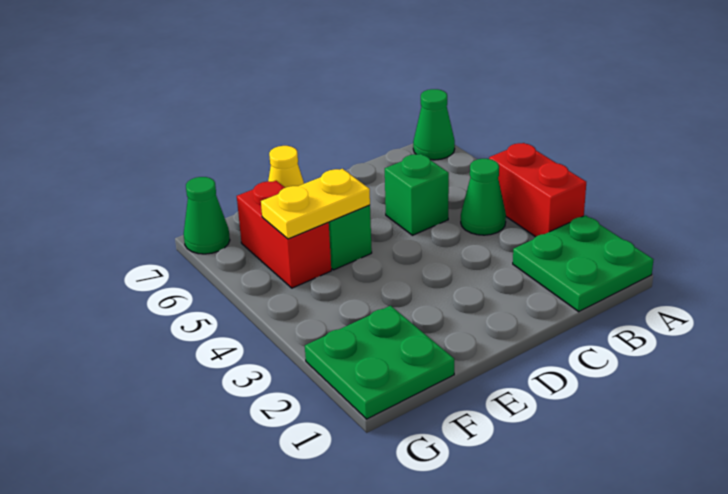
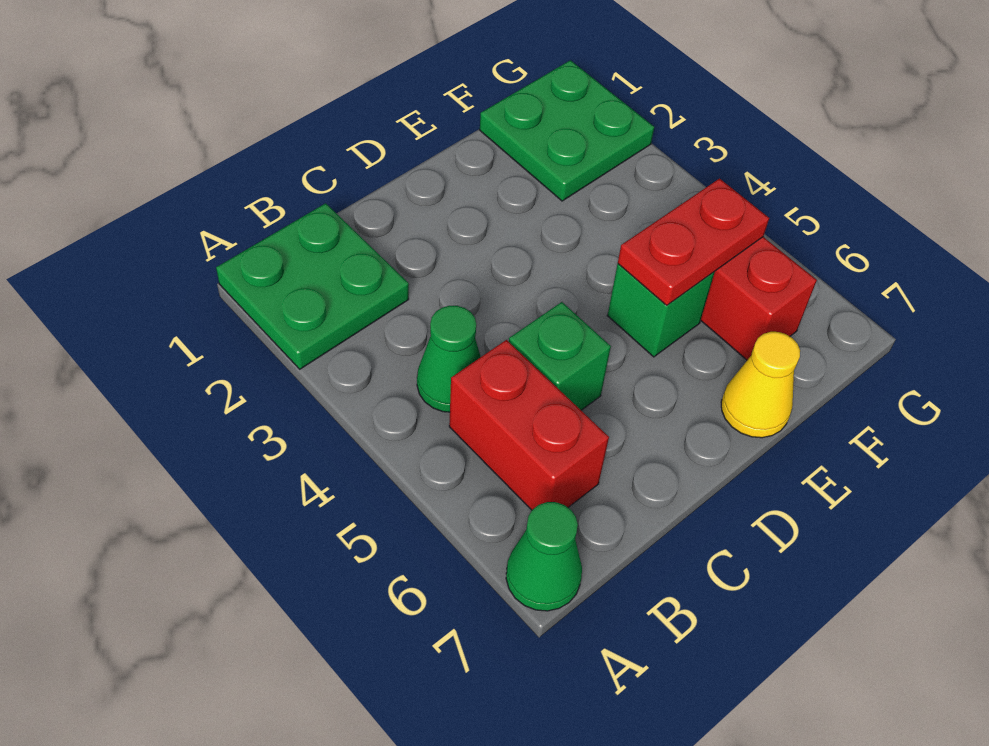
red brick A3:A4 level 1 -> red brick B5:B6 level 1
yellow plate E5:F5 level 2 -> red plate E5:F5 level 2
green cone G7 level 1 -> none

